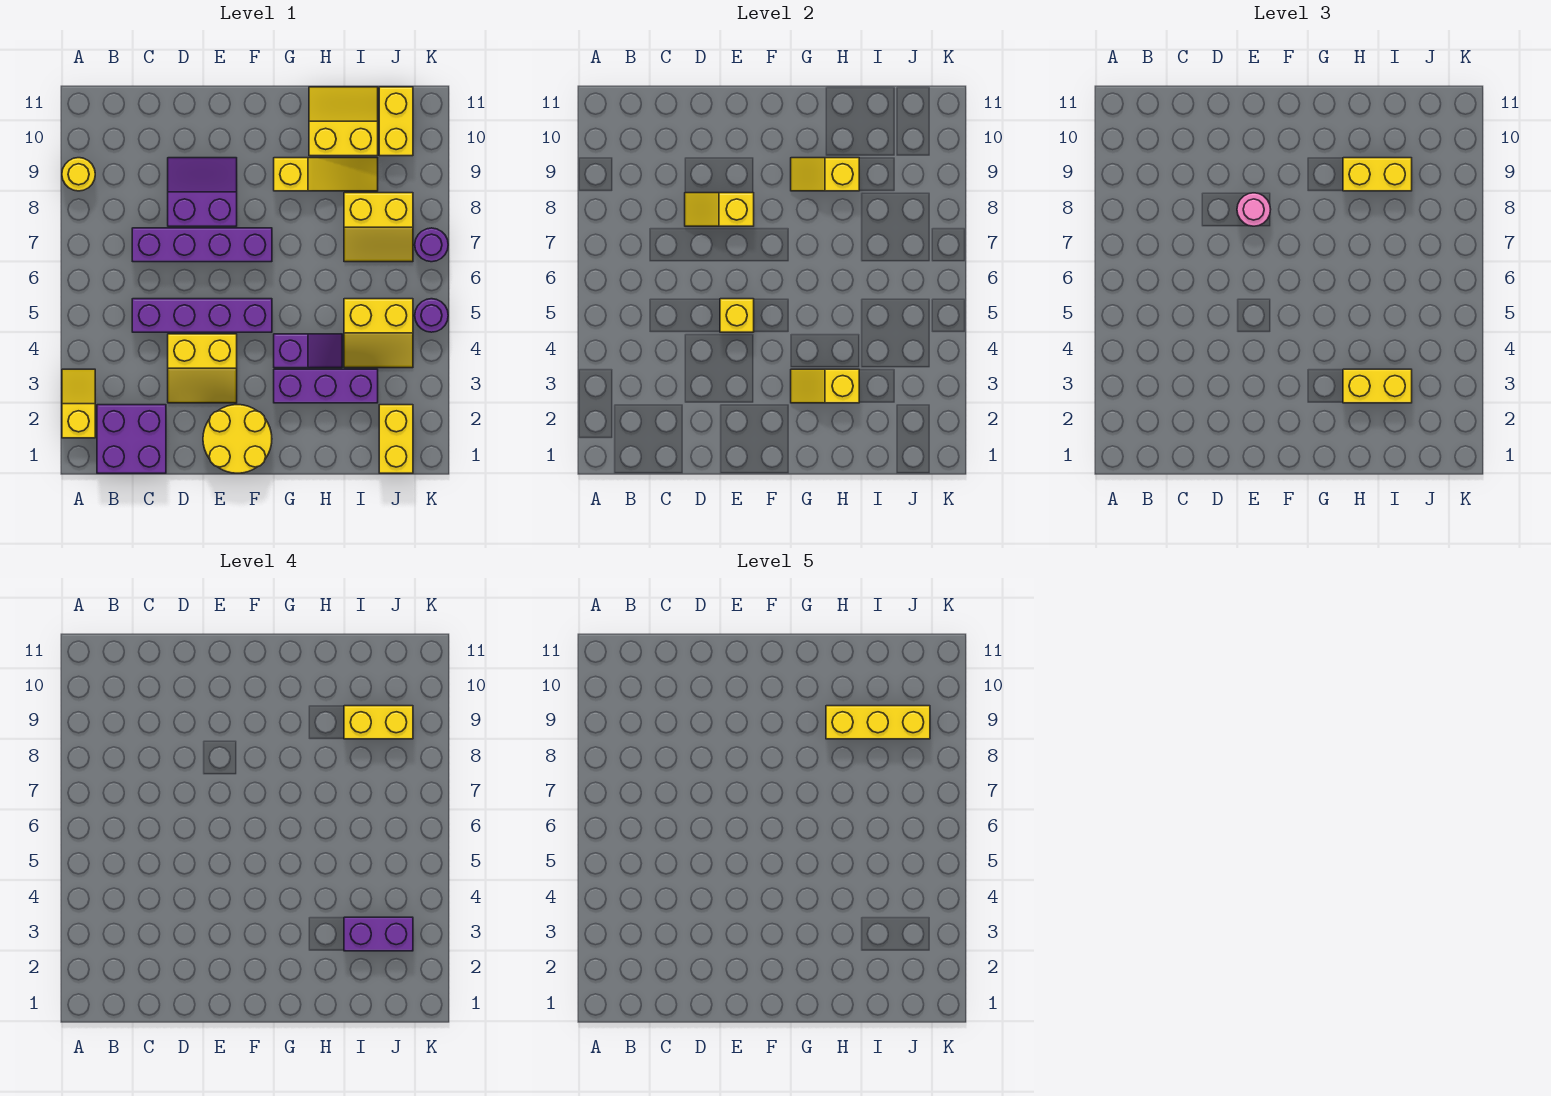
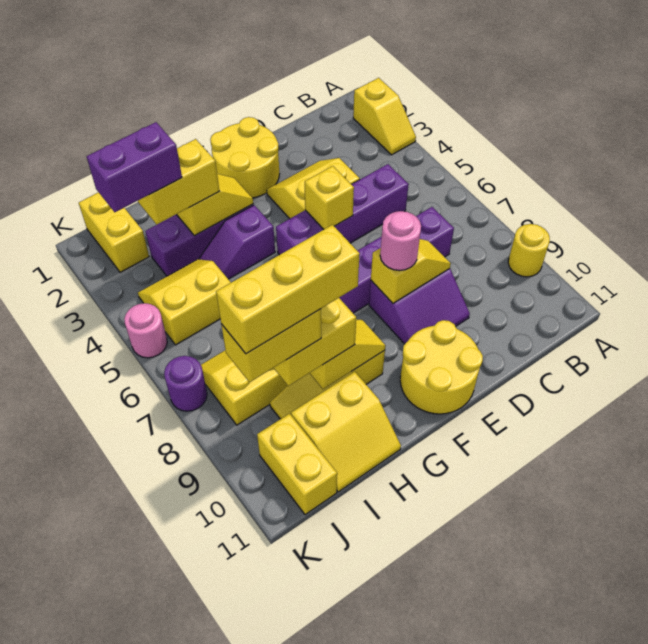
purple brick B1:C2 level 1 -> none
none -> yellow round brick E10:F11 level 1
purple round brick K5 level 1 -> pink round brick K5 level 1

